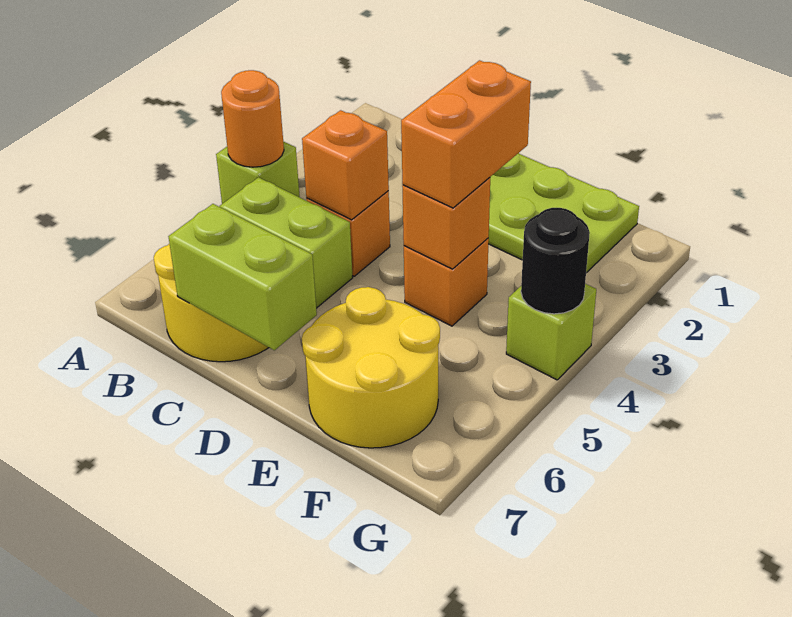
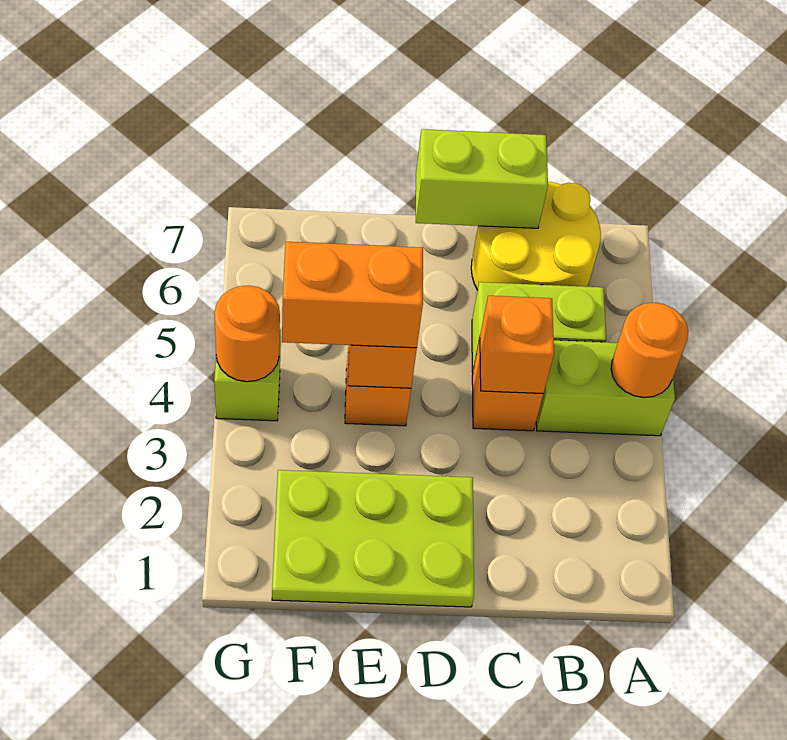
lime brick A4 level 1 -> lime brick A4:B4 level 1
orange brick E3:E4 level 3 -> orange brick E4:F4 level 3
yellow round brick E6:F7 level 1 -> none
black round brick G4 level 2 -> orange round brick G4 level 2

